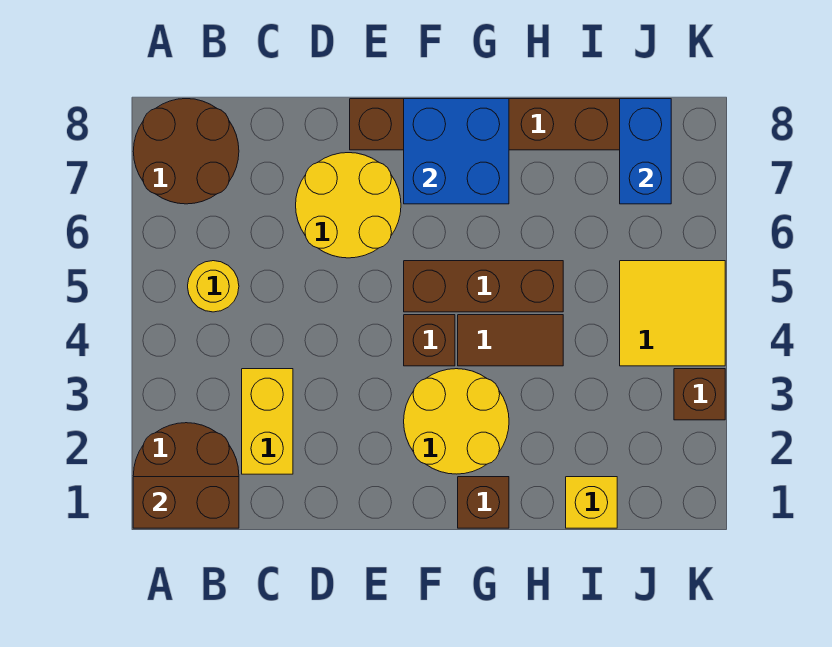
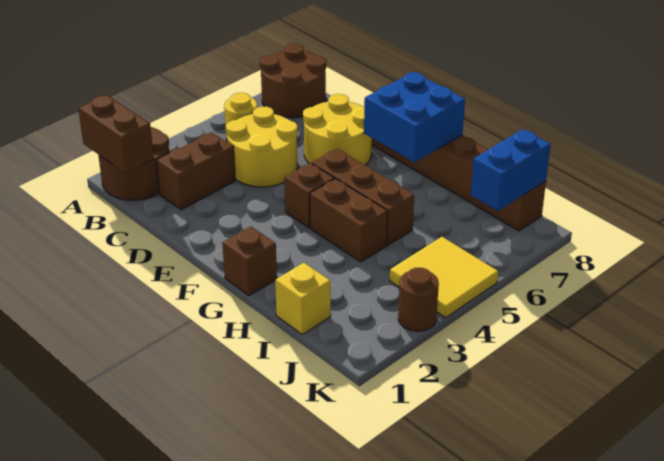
yellow brick C2:C3 level 1 -> brown brick C2:C3 level 1
yellow round brick F2:G3 level 1 -> yellow round brick C4:D5 level 1
brown tile G4:H4 level 1 -> brown brick G4:H4 level 1
brown brick K3 level 1 -> brown round brick K3 level 1

